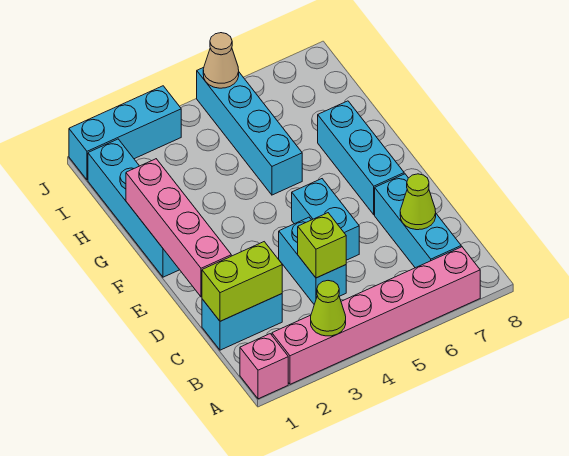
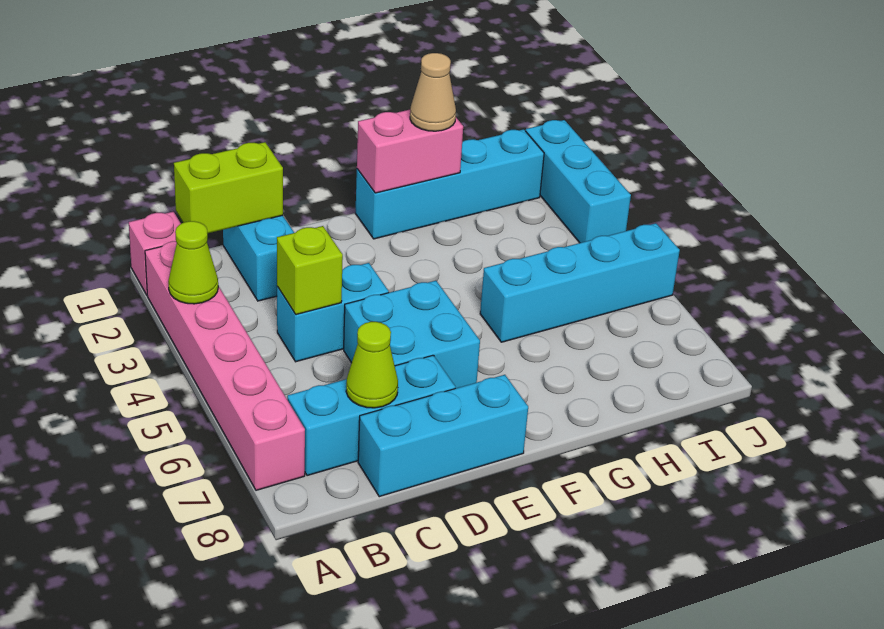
lime brick C1:C2 level 2 -> lime brick B1:C1 level 2
pink brick D1:G1 level 2 -> pink brick F1:G1 level 2
cyan brick D5:E5 level 1 -> cyan brick D5:E6 level 1
cyan brick E7:G7 level 1 -> cyan brick C8:E8 level 1
tan cone J5 level 2 -> tan cone G1 level 3

